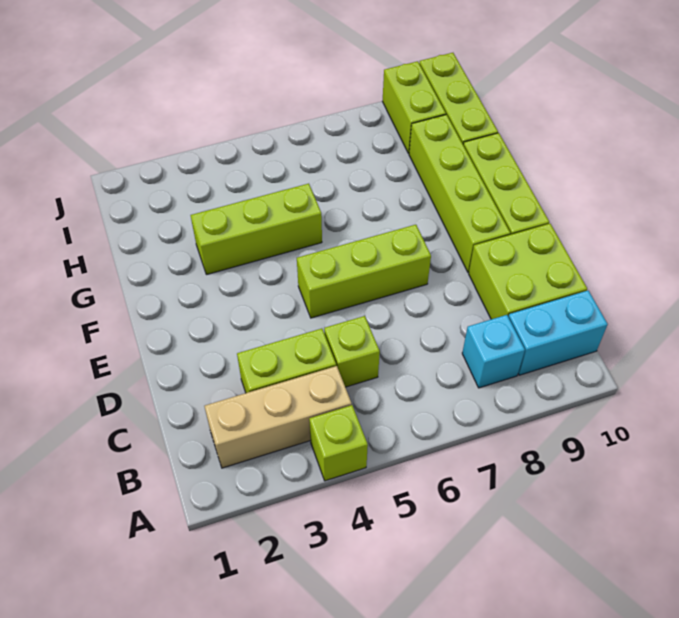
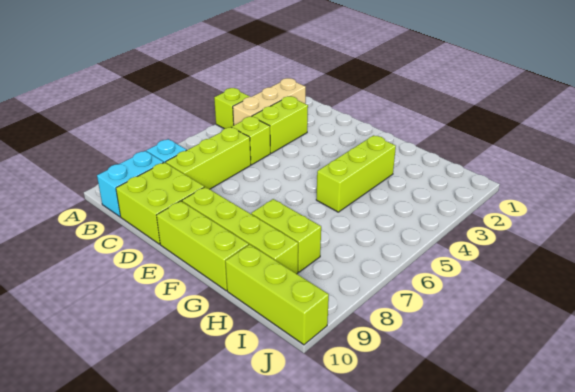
lime brick E5:E7 level 1 -> lime brick C6:C8 level 1
lime brick I9:J9 level 1 -> lime brick G8:H8 level 1

